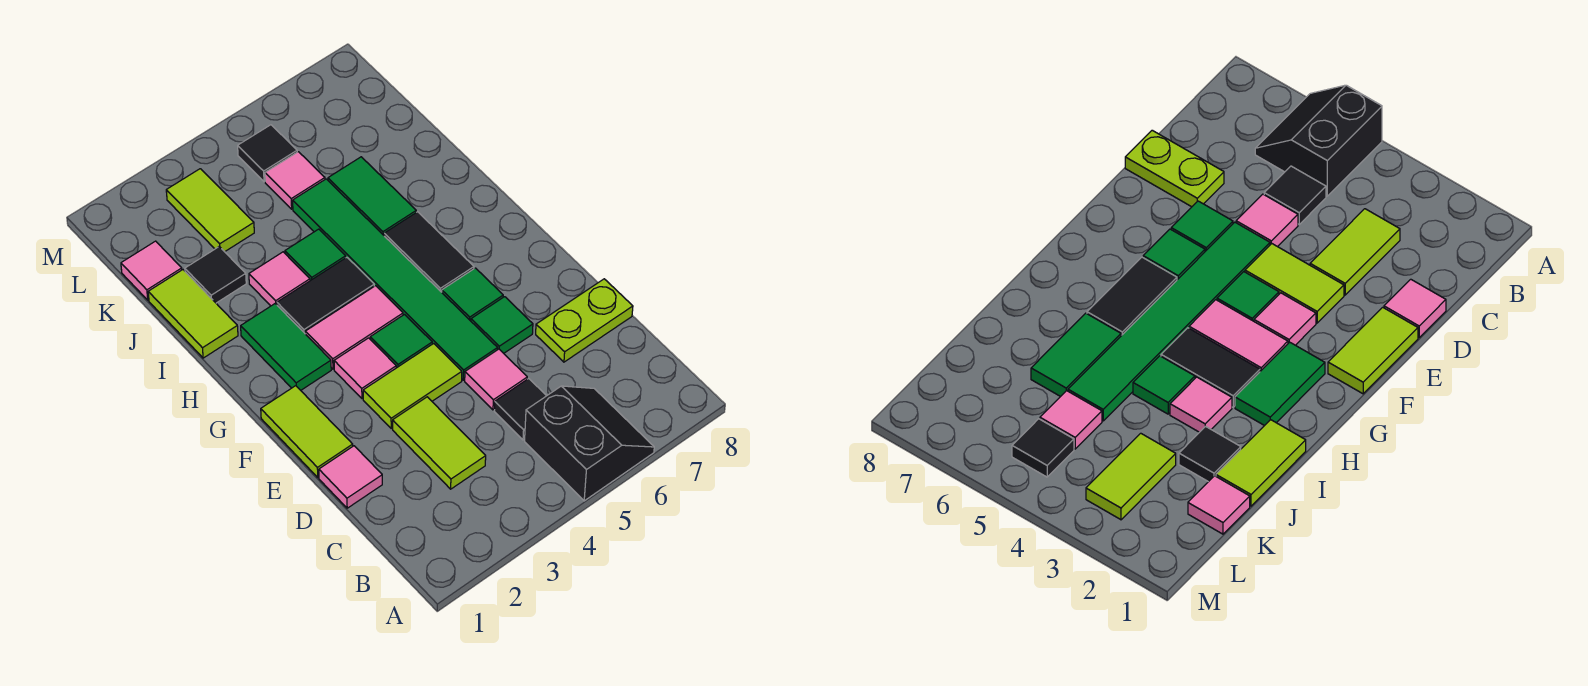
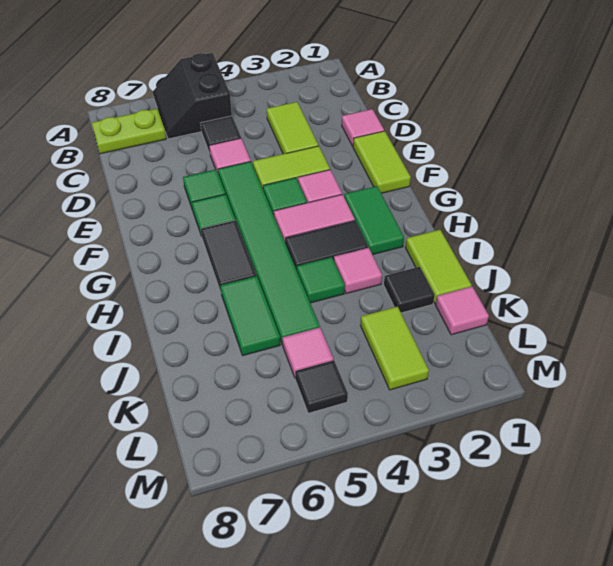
lime plate D7:D8 level 1 -> lime plate B7:B8 level 1

